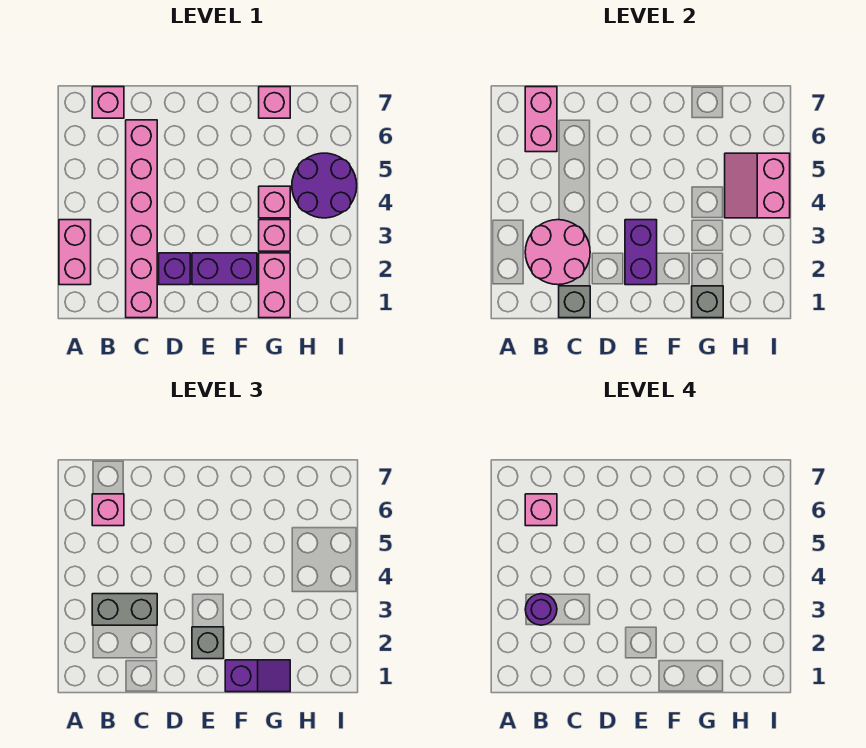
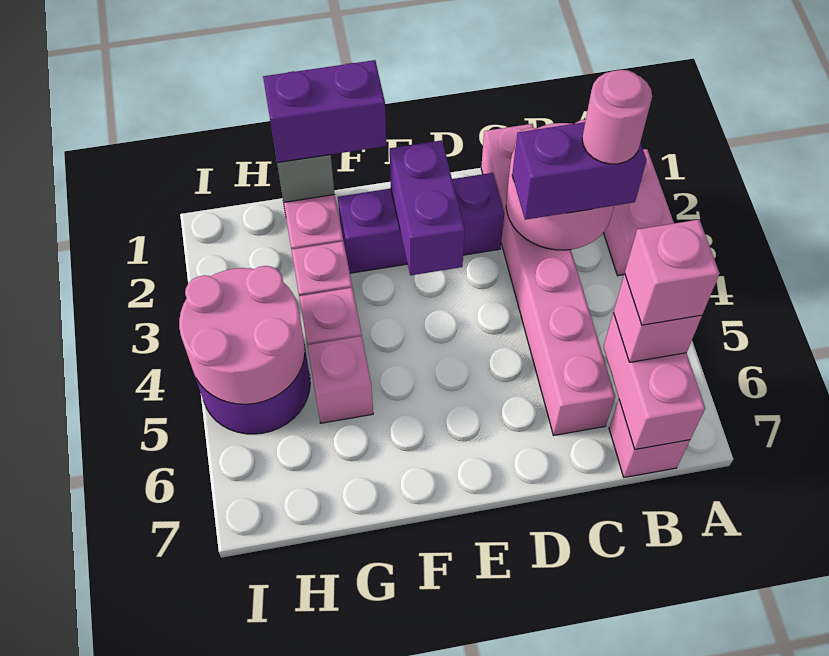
grey brick B3:C3 level 3 -> purple brick B3:C3 level 3
purple round brick B3 level 4 -> pink round brick B3 level 4
grey brick C1 level 2 -> none
grey brick E2 level 3 -> none
purple slope F1:G1 level 3 top F -> purple brick F1:G1 level 3
pink brick G7 level 1 -> pink brick G5 level 1
pink slope H4:I5 level 2 top I -> pink round brick H4:I5 level 2

